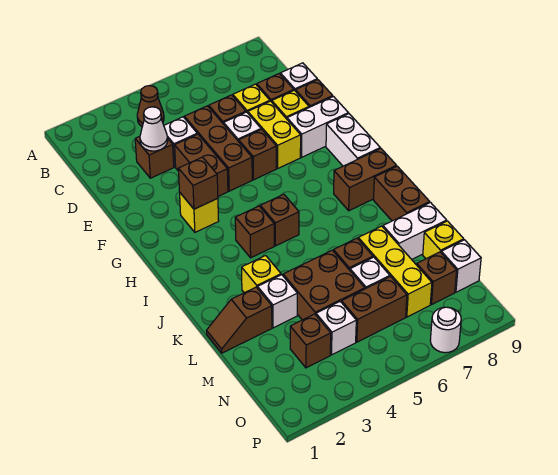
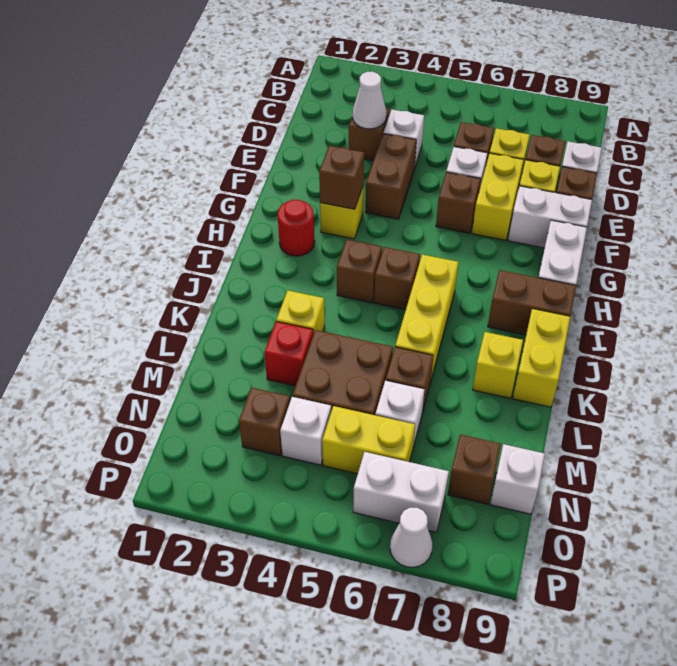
brown cone B4 level 1 -> none
brown brick D5:F5 level 1 -> none
none -> red round brick H2 level 1
brown brick J9:K9 level 1 -> yellow brick J9:K9 level 1
brown slope L1:L2 level 1 top 2 -> none
white brick L3 level 1 -> red brick L3 level 1
yellow brick L7:N7 level 1 -> yellow brick I6:K6 level 1
white brick L8:L9 level 1 -> white brick O6:O7 level 1
yellow brick M9 level 1 -> yellow brick K8 level 1
brown brick N5:N6 level 1 -> yellow brick N5:N6 level 1
white round brick P7 level 1 -> white cone P7 level 1

